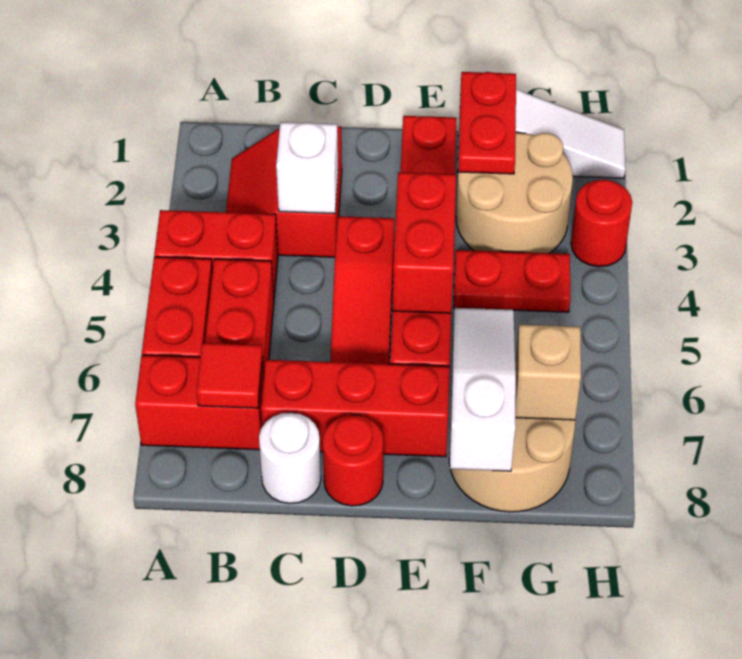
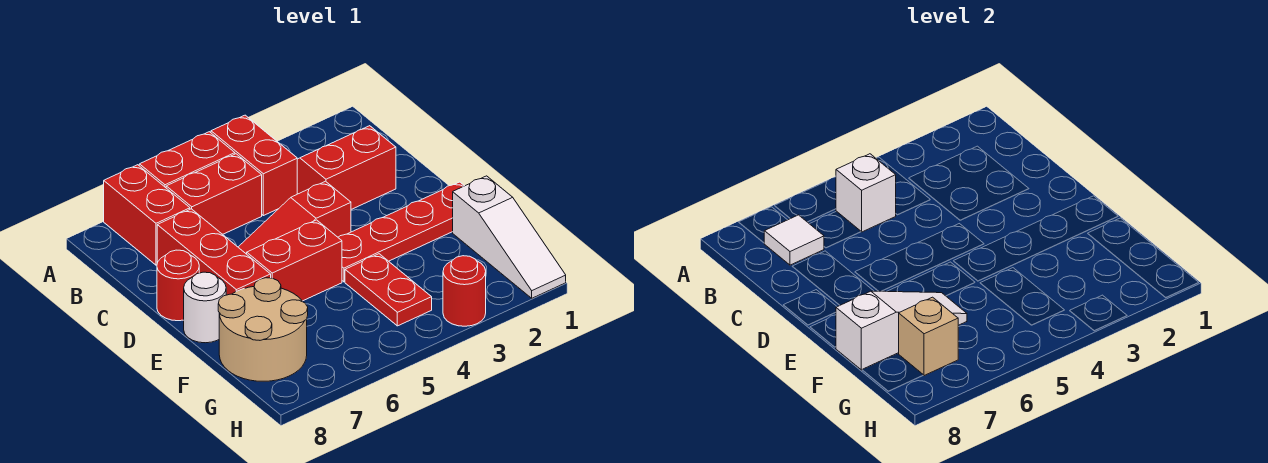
red tile B7 level 2 -> white tile B7 level 2
white brick C3 level 2 -> white brick B5 level 2
white round brick C8 level 1 -> white round brick E8 level 1
red brick E4:E5 level 2 -> none
red plate F1:F2 level 2 -> none
tan round brick F2:G3 level 1 -> none

